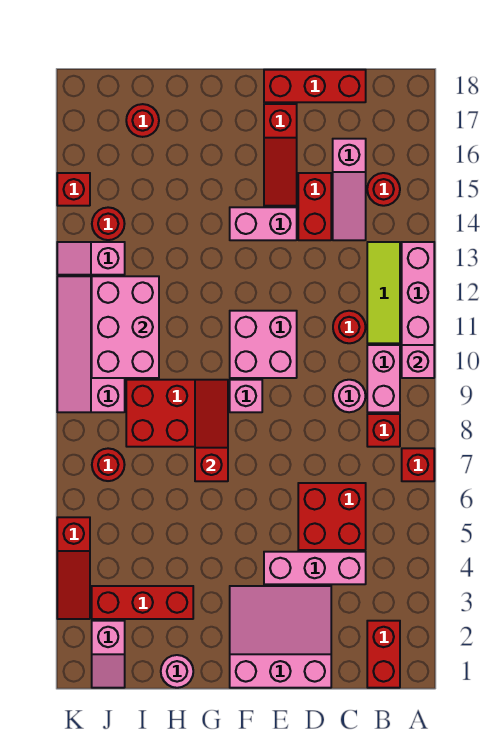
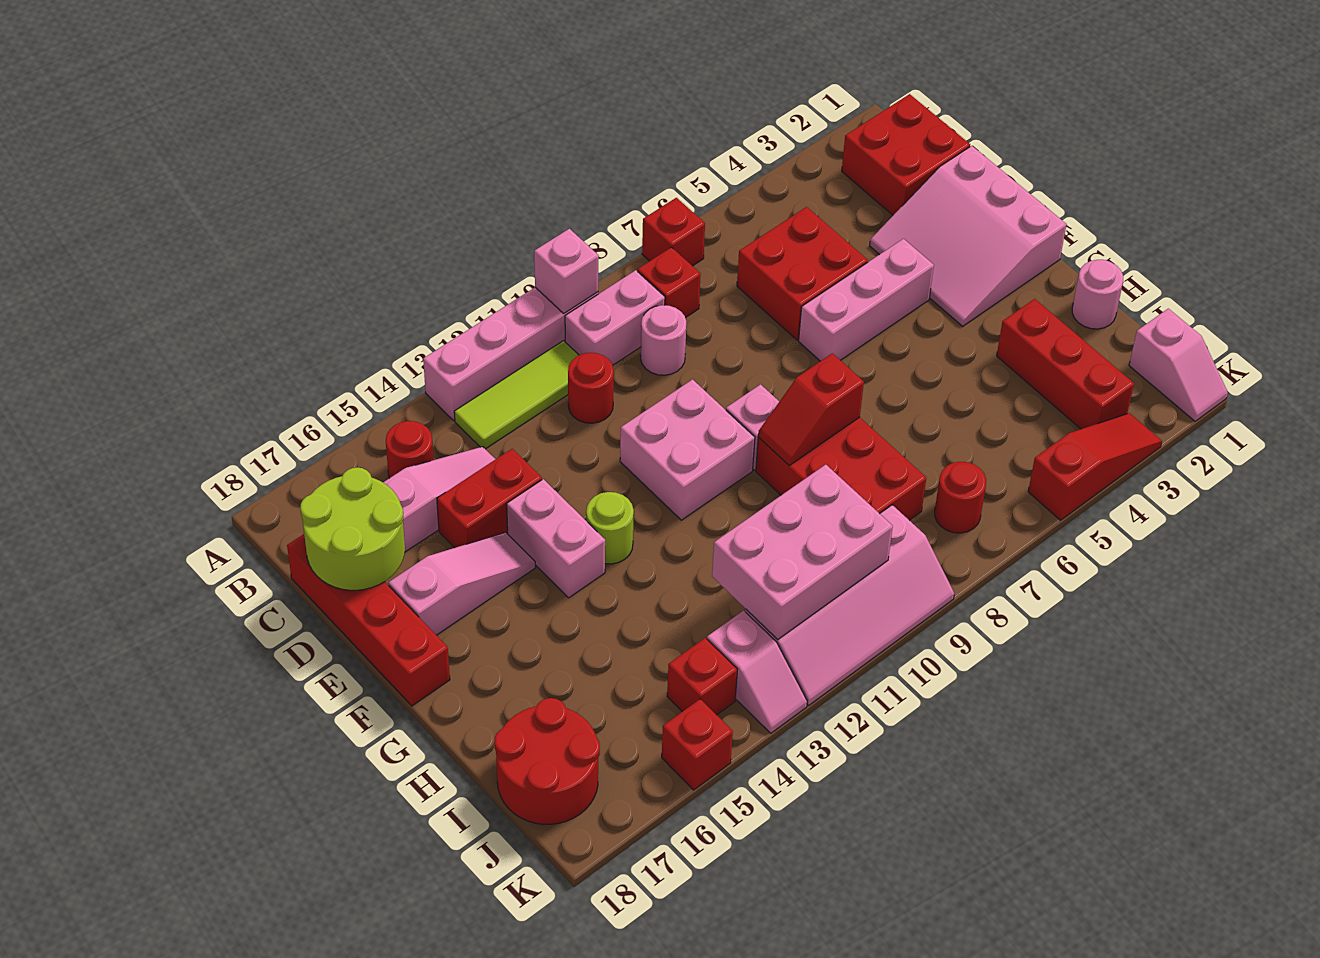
red brick B1:B2 level 1 -> red brick B1:C2 level 1
pink brick C4:E4 level 1 -> pink brick E4:E6 level 1
none -> lime round brick C17:D18 level 2
red brick C18:E18 level 1 -> red brick C18:F18 level 1
red slope E15:E17 level 1 top 17 -> pink slope E15:E17 level 1 top 17
none -> lime round brick F13 level 1
red slope G7:G9 level 2 top 7 -> red slope G8:G9 level 2 top 8
red round brick I17 level 1 -> red round brick I17:J18 level 1
pink slope J1:J2 level 1 top 2 -> pink slope J1:K1 level 1 top J
red round brick J14 level 1 -> red brick J14 level 1

